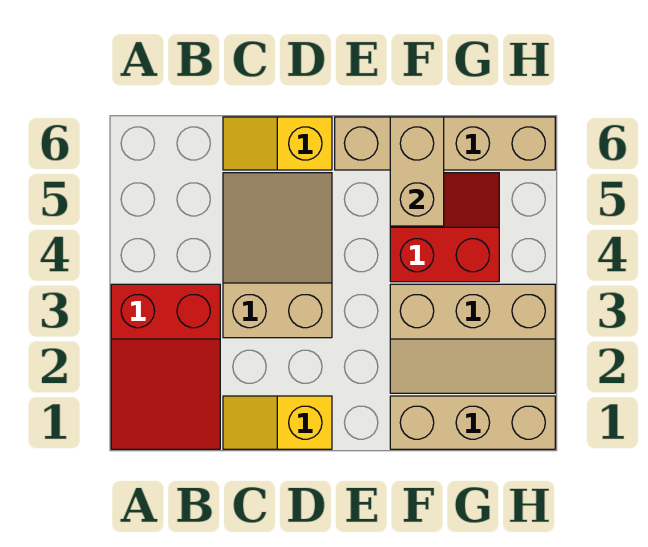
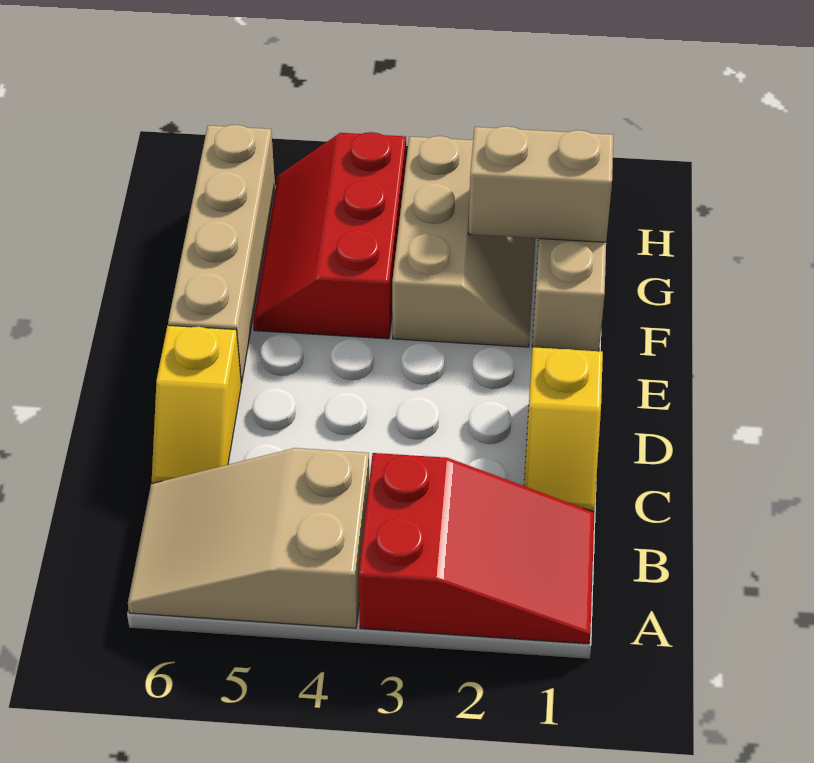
tan slope C3:D5 level 1 top 3 -> tan slope A4:B6 level 1 top 4
red slope F4:G5 level 1 top 4 -> red slope F4:H5 level 1 top 4
tan brick F5:F6 level 2 -> tan brick G1:G2 level 2

